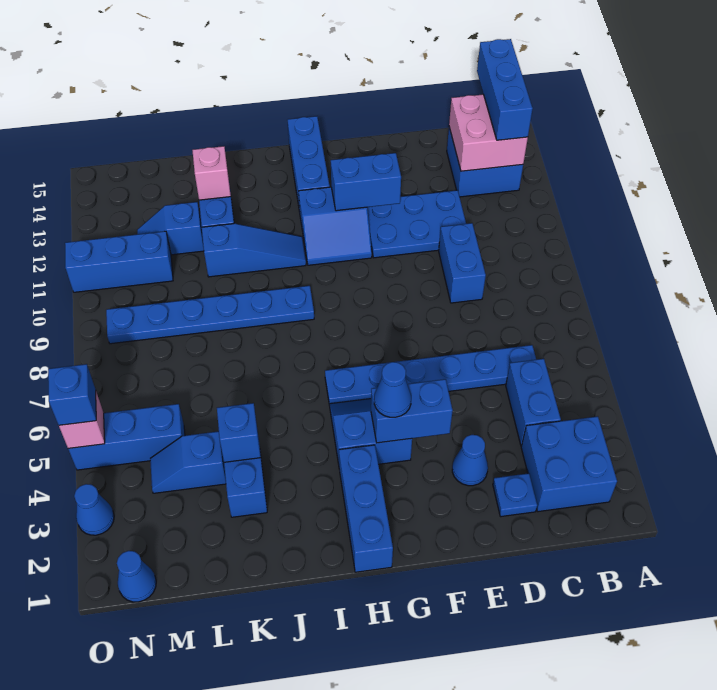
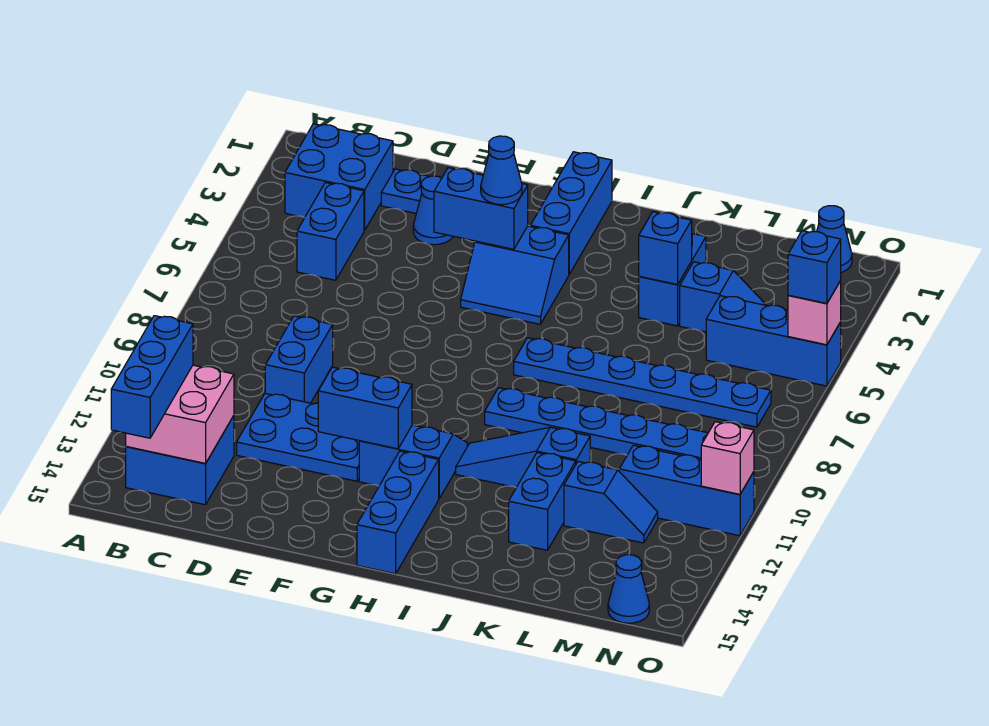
blue plate C6:H6 level 1 -> blue plate I7:N7 level 1
pink brick K13 level 2 -> pink brick O11 level 2
blue cone O3 level 1 -> blue cone N15 level 1

